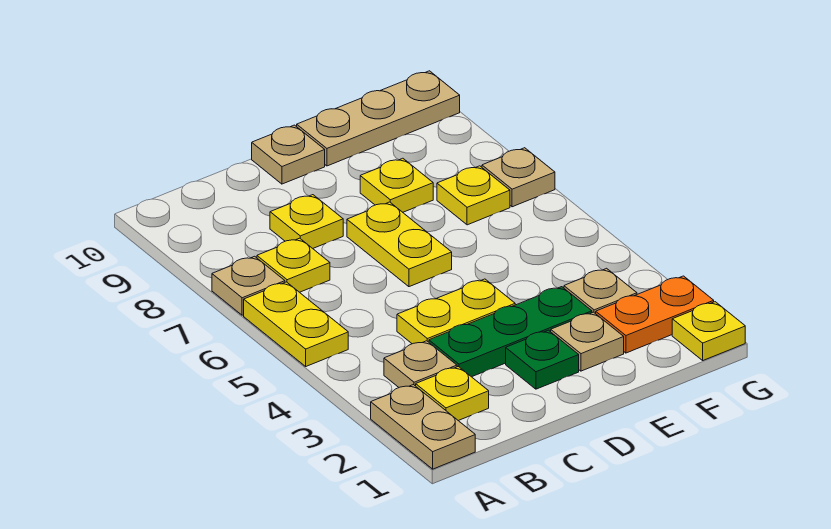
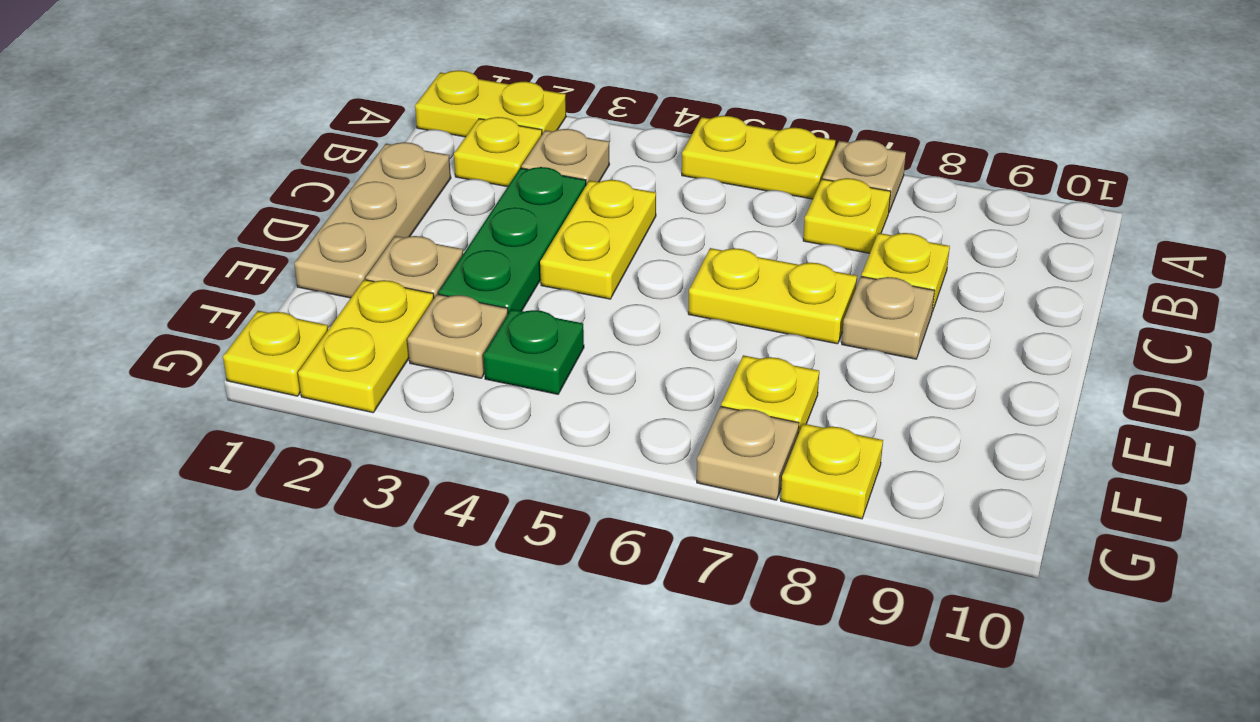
tan plate A1:A2 level 1 -> yellow plate A1:A2 level 1
green plate D2 level 1 -> green plate F4 level 1
tan plate D10 level 1 -> tan plate D8 level 1
yellow plate E8 level 1 -> yellow plate G8 level 1
tan plate E10:G10 level 1 -> tan plate C1:E1 level 1
orange plate F2:G2 level 1 -> yellow plate F2:G2 level 1

